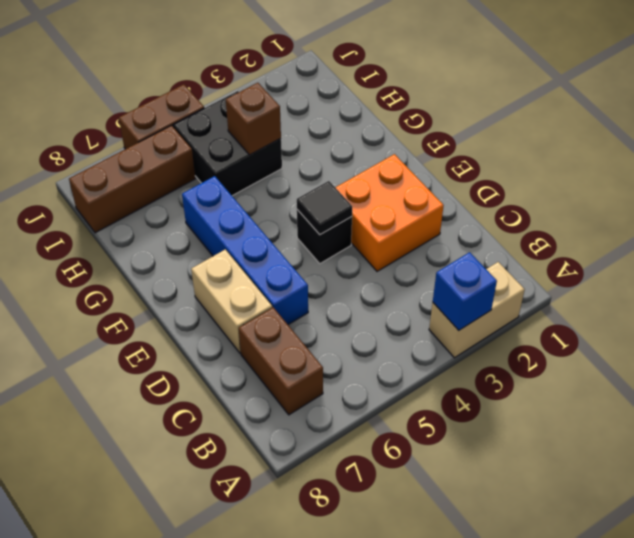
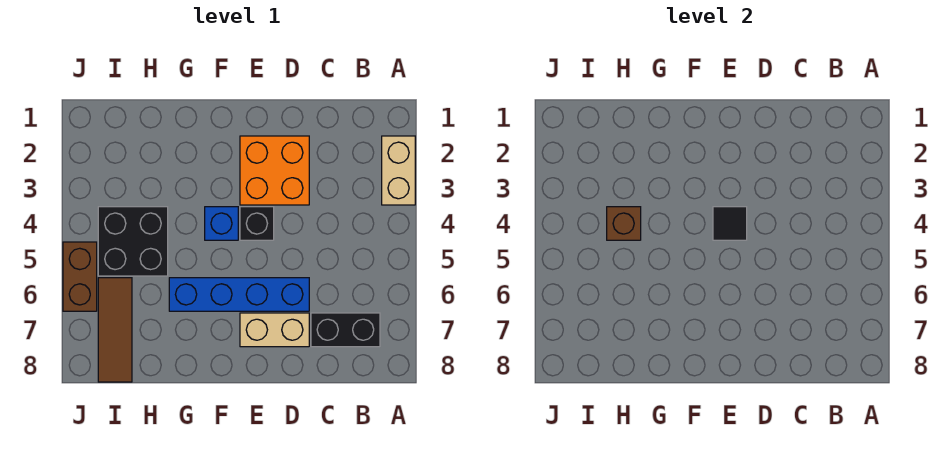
blue brick A3 level 2 -> blue brick F4 level 1
brown brick B7:C7 level 1 -> black brick B7:C7 level 1
brown brick I6:I8 level 1 -> brown tile I6:I8 level 1

